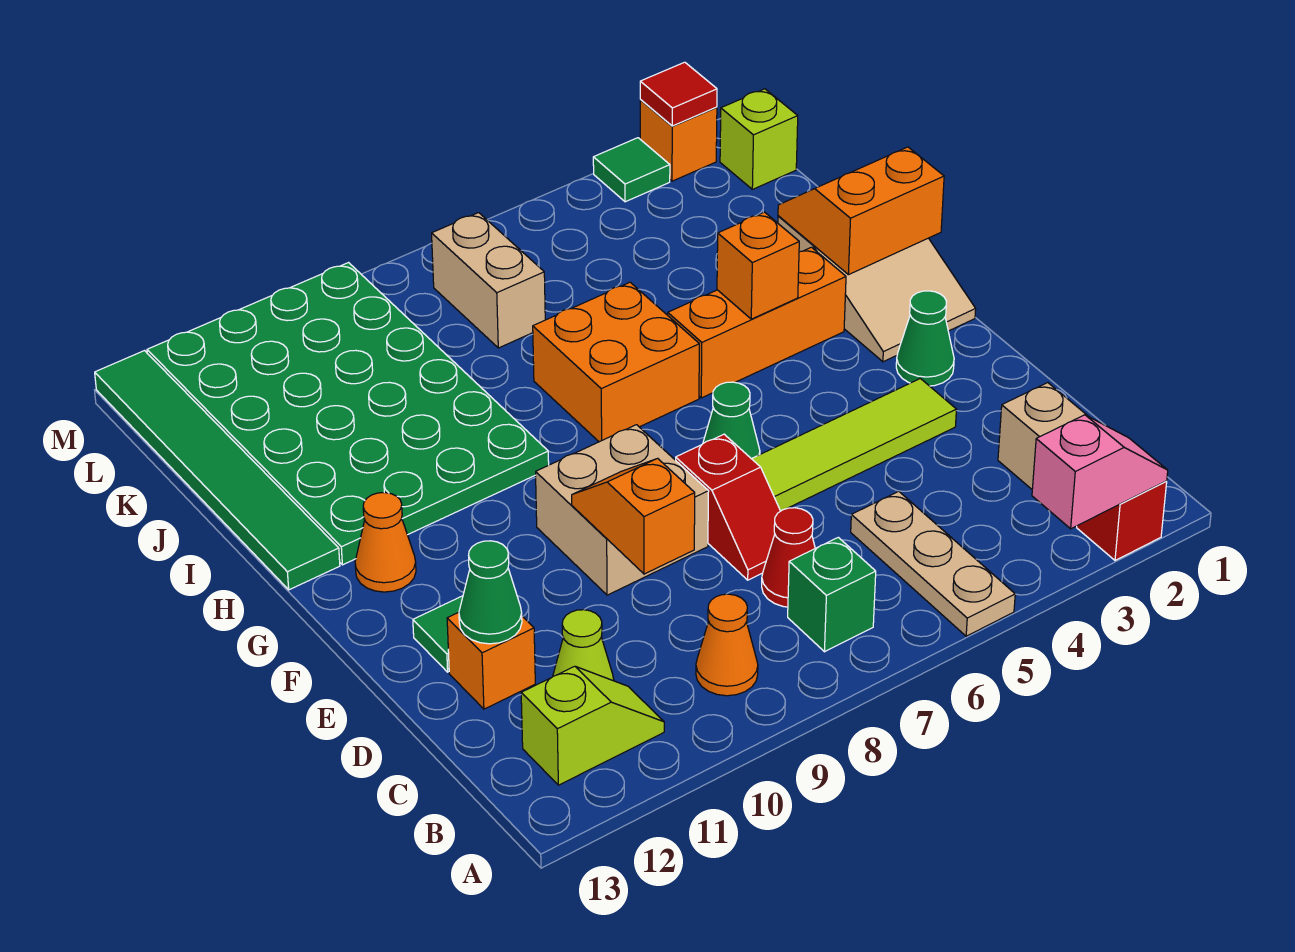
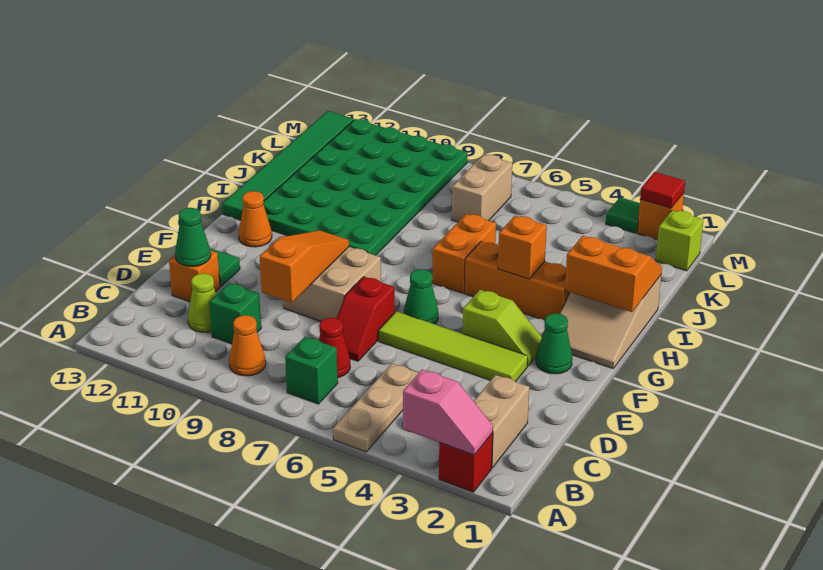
lime slope B11:B12 level 1 top 12 -> lime slope F3:F4 level 1 top 4
none -> green brick C10 level 1
orange slope D9:E9 level 2 top D -> orange slope D9:F9 level 2 top D
orange brick H6:I7 level 1 -> orange brick H6:I6 level 1

